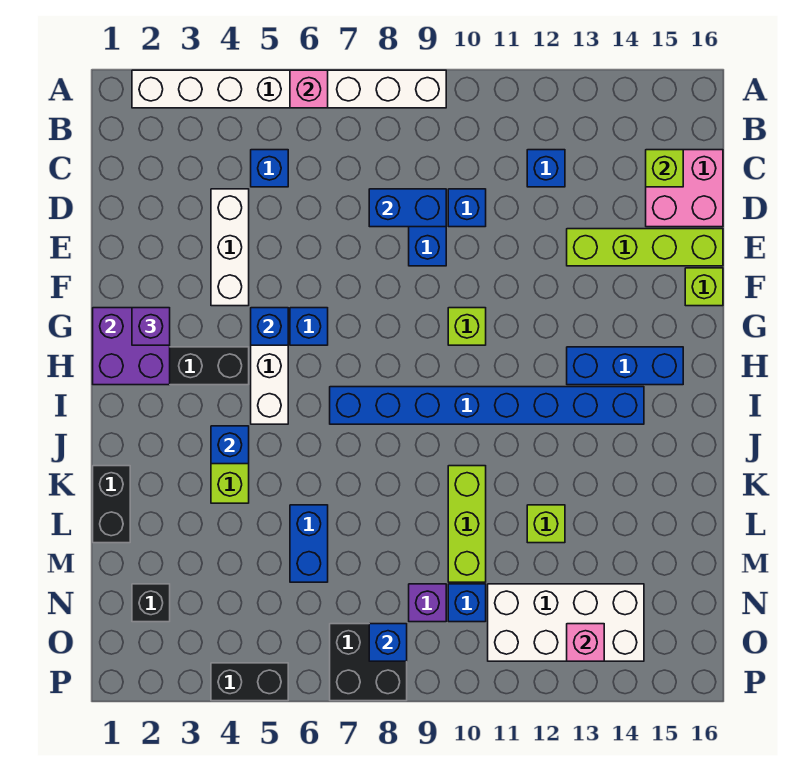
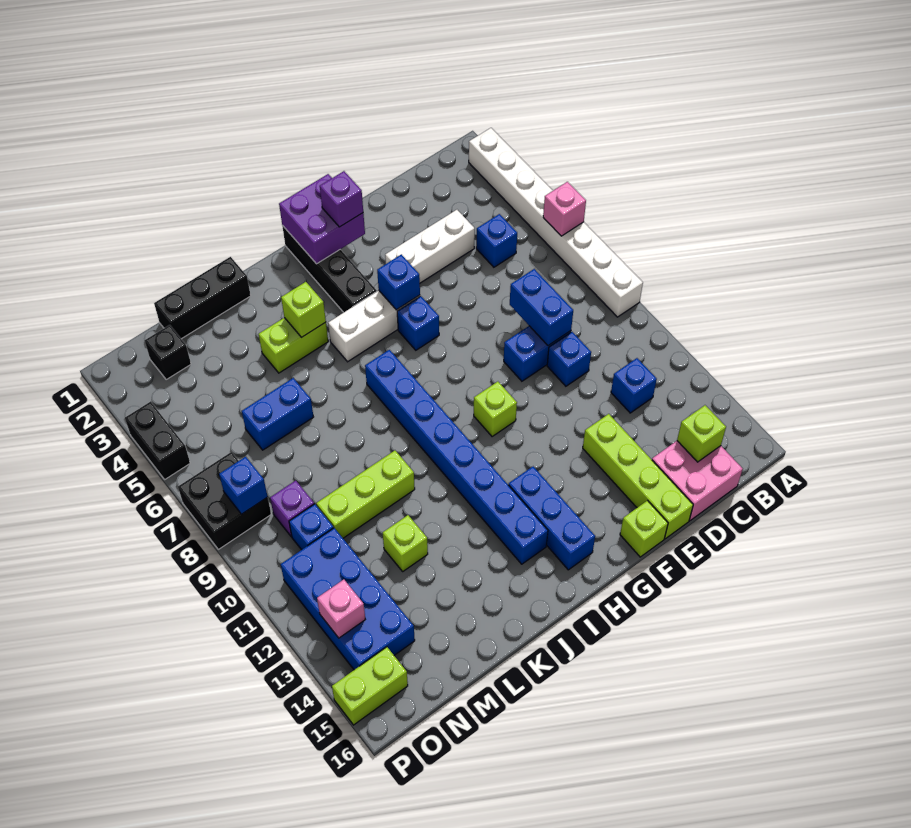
blue brick J4 level 2 -> lime brick J4 level 2
black brick K1:L1 level 1 -> black brick K1:M1 level 1
white brick N11:O14 level 1 -> blue brick N11:O14 level 1
none -> lime brick O15:P15 level 1

